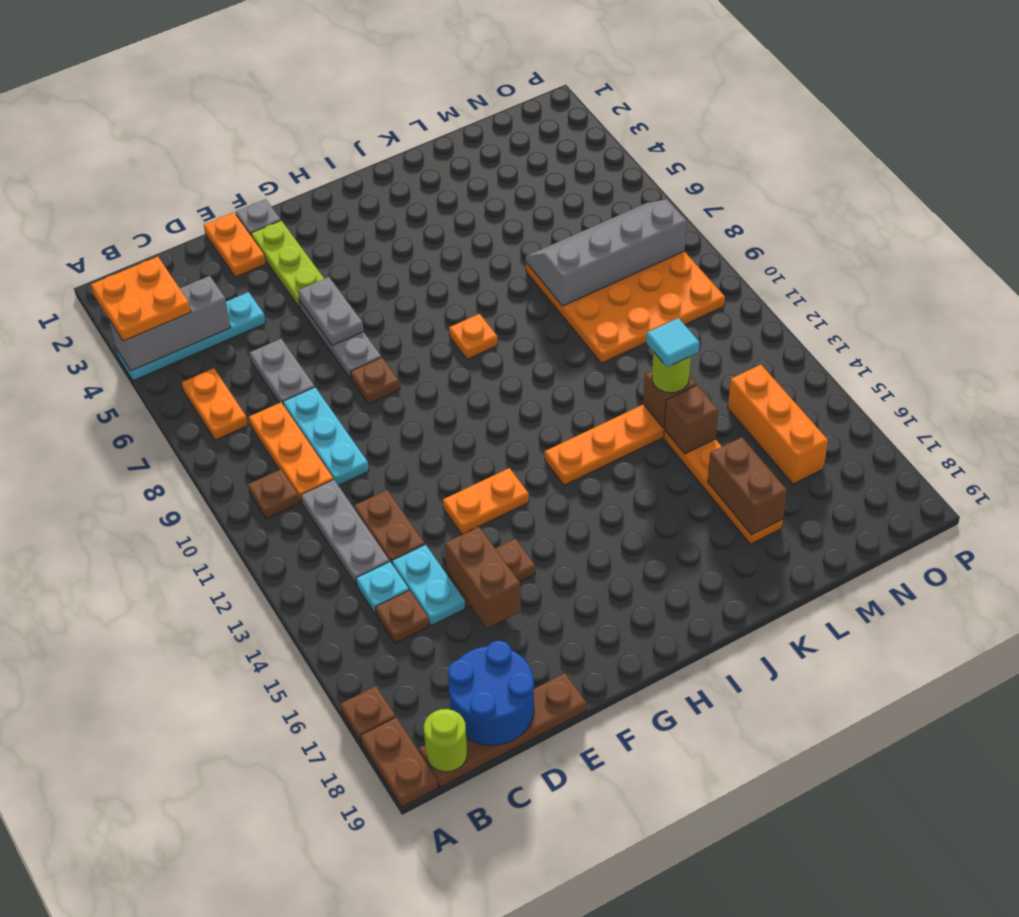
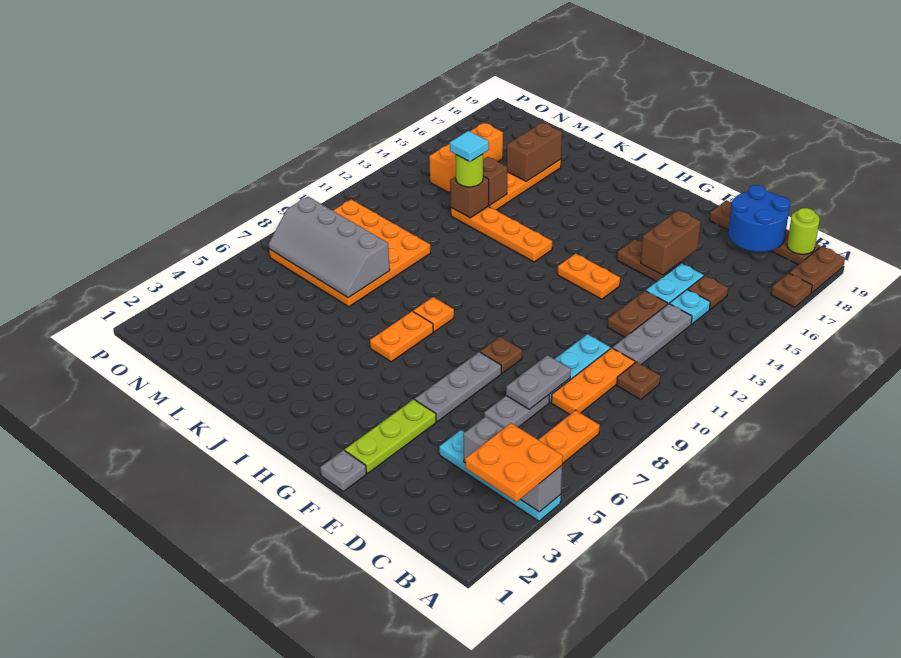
orange plate E1:E2 level 1 -> orange plate I6:I7 level 1
grey plate F5:F6 level 2 -> grey plate D7:D8 level 2

